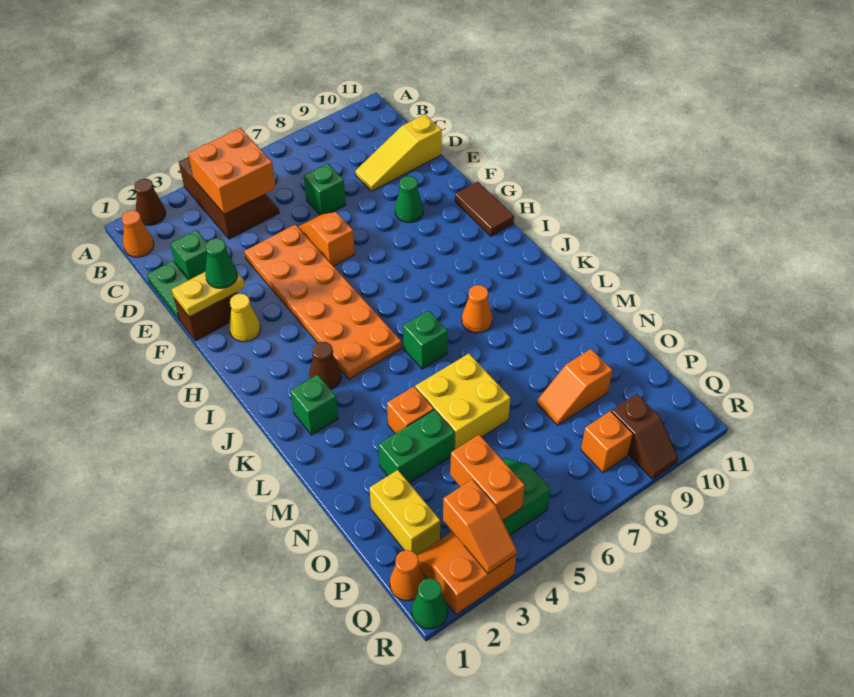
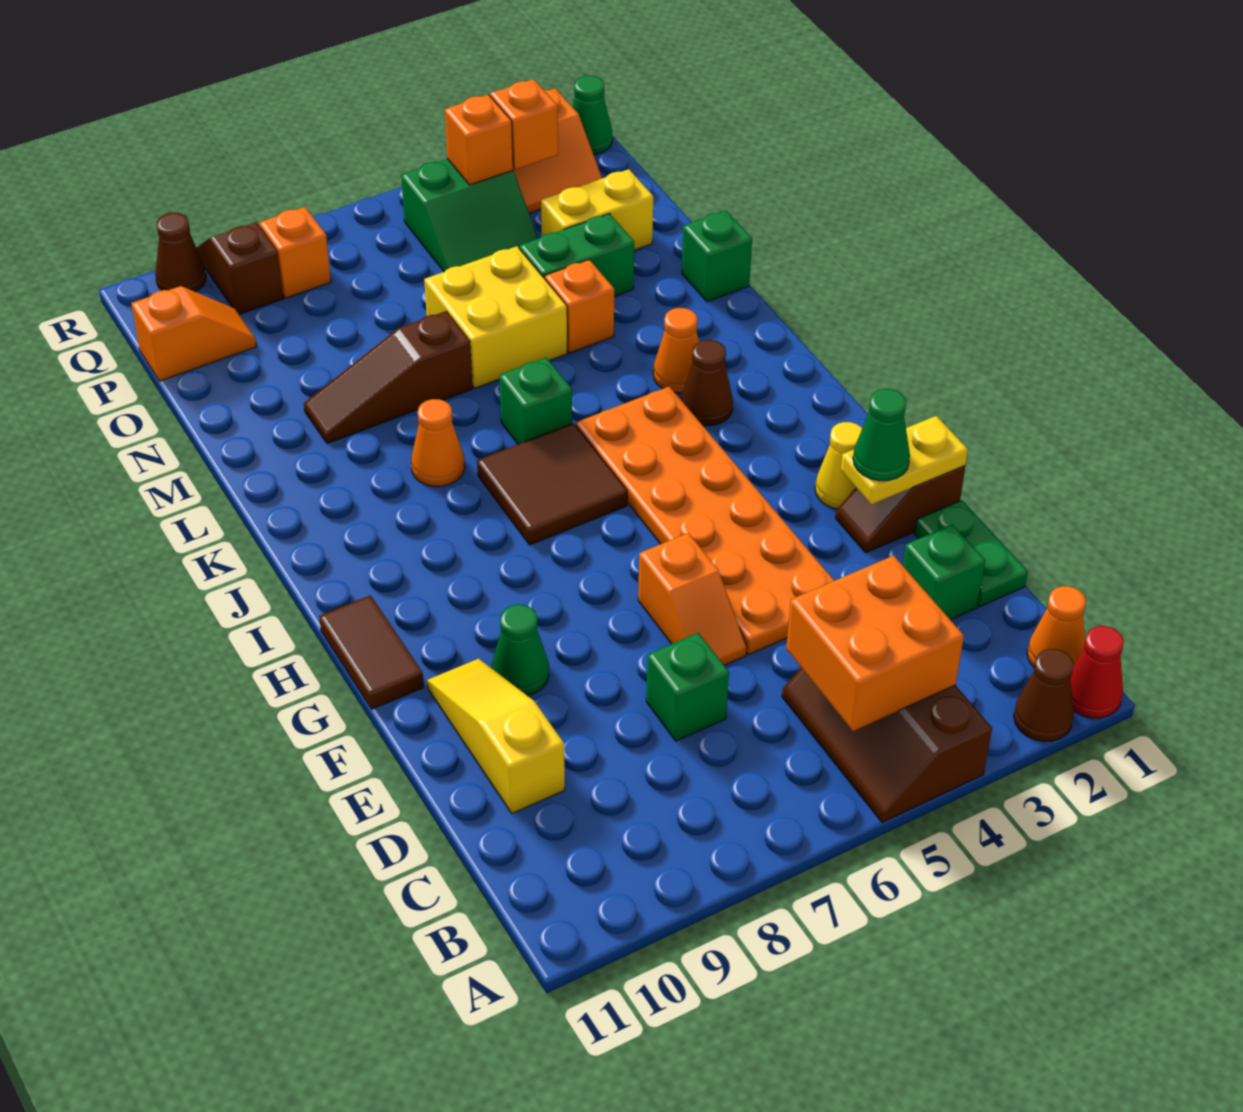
none -> red cone A1 level 1
yellow slope D9:D11 level 1 top 11 -> yellow slope D10:F10 level 1 top D
none -> brown tile I6:J7 level 1
green brick K2 level 1 -> green brick M1 level 1
none -> brown slope M7:M9 level 1 top 7
yellow brick O2:P2 level 1 -> yellow brick O2:O3 level 1
orange slope O8:O9 level 1 top 9 -> orange slope P10:P11 level 1 top 11
orange brick P4:Q4 level 2 -> orange brick Q4 level 2
orange cone Q1 level 1 -> orange cone K3 level 1
none -> brown cone R10 level 1

